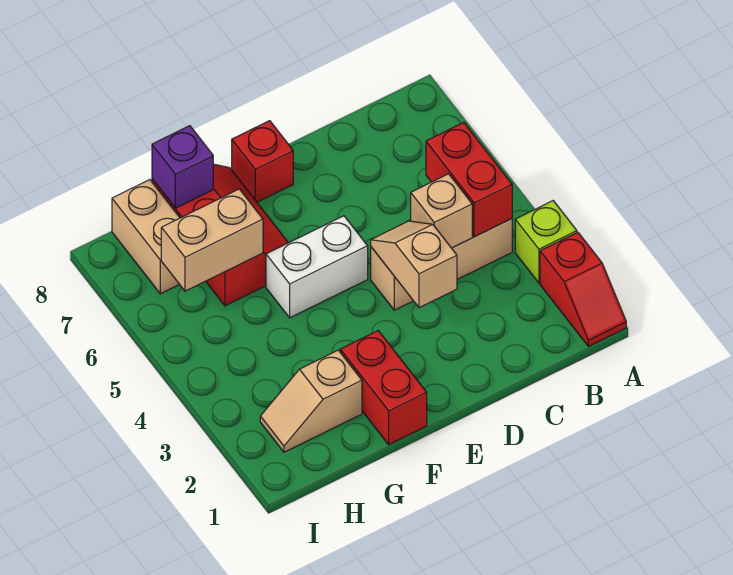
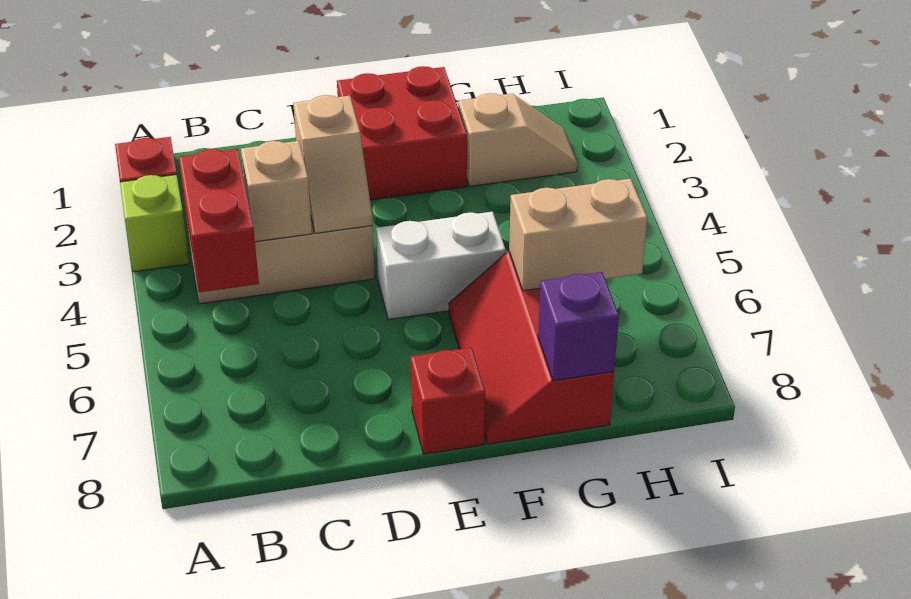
red brick F1:F2 level 1 -> red brick E1:F2 level 1
tan brick H7:H8 level 1 -> none

